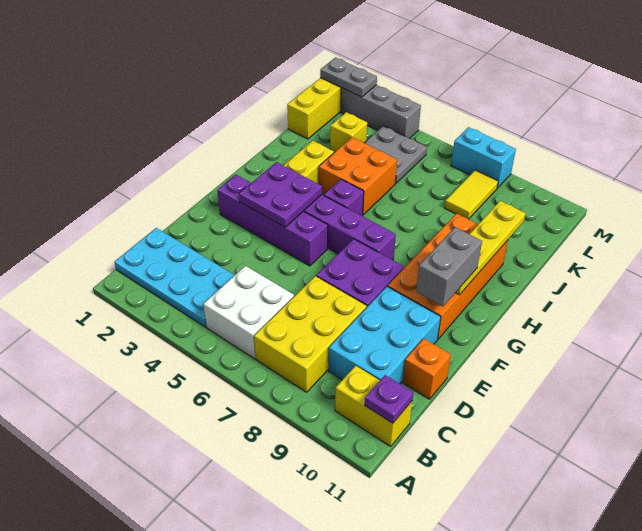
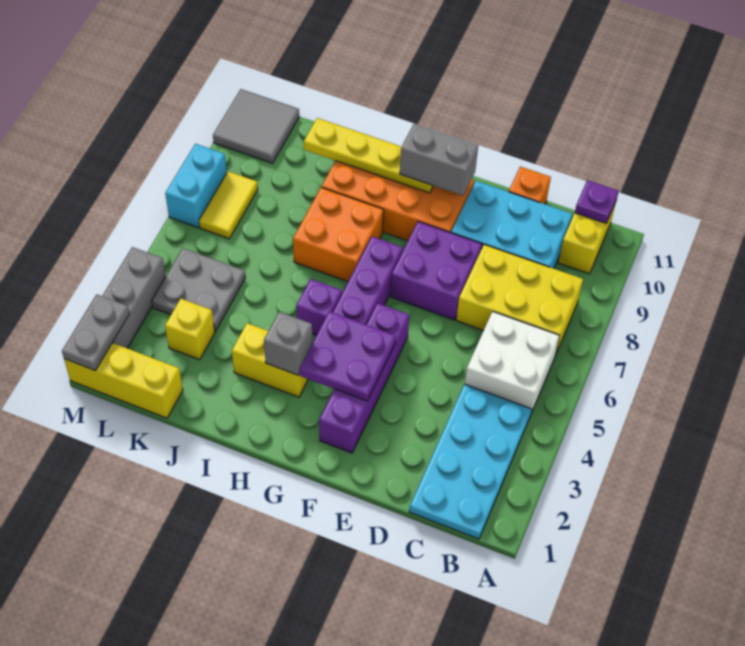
none -> grey brick H3 level 2
orange brick I4:J5 level 1 -> orange brick H7:I8 level 1
yellow tile K8:L8 level 1 -> yellow tile L7:L8 level 1
none -> grey tile L10:M11 level 1

